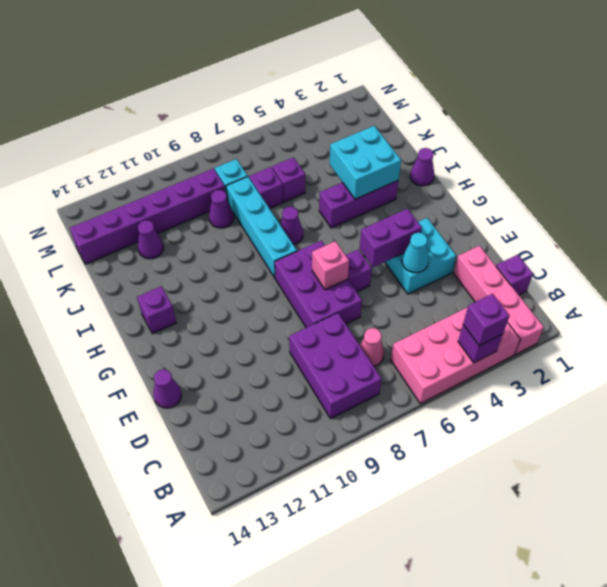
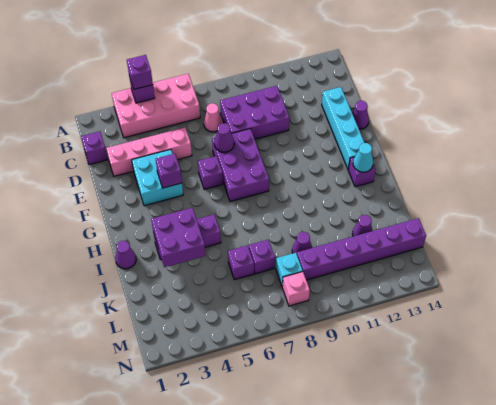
pink brick A2:D2 level 1 -> pink brick D2:D5 level 1
purple brick B8:D9 level 1 -> purple brick C8:D10 level 1
cyan cone E4 level 2 -> cyan cone H13 level 2
purple brick F4:F5 level 2 -> purple brick F4 level 2
pink brick F7 level 2 -> pink brick M8 level 1
cyan brick H8:K8 level 1 -> cyan brick D13:G13 level 1
cyan brick I3:J4 level 2 -> purple brick I3:J4 level 2
purple cone I7 level 1 -> purple cone E7 level 2

